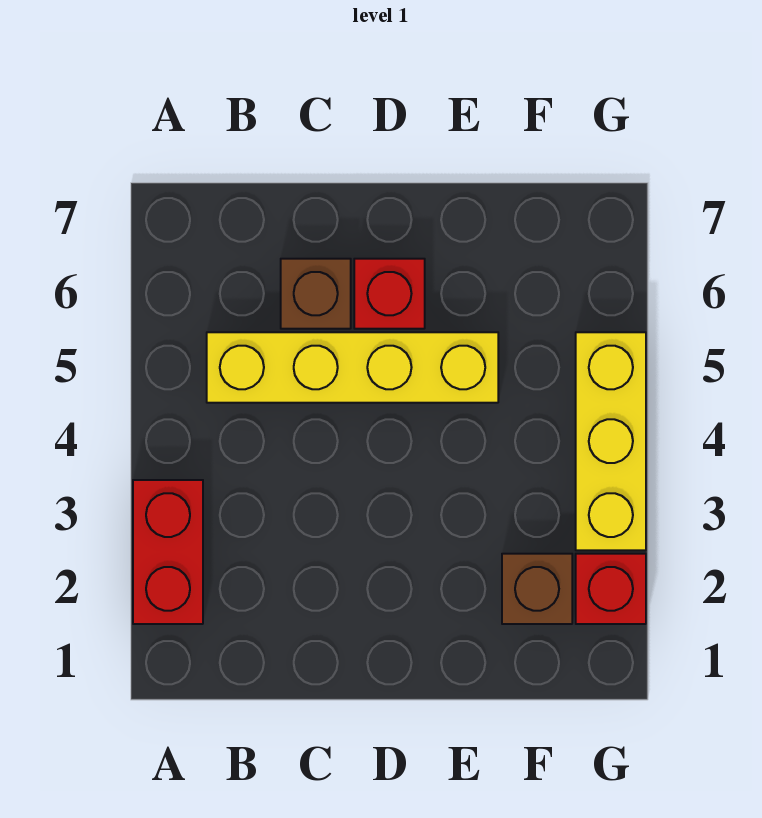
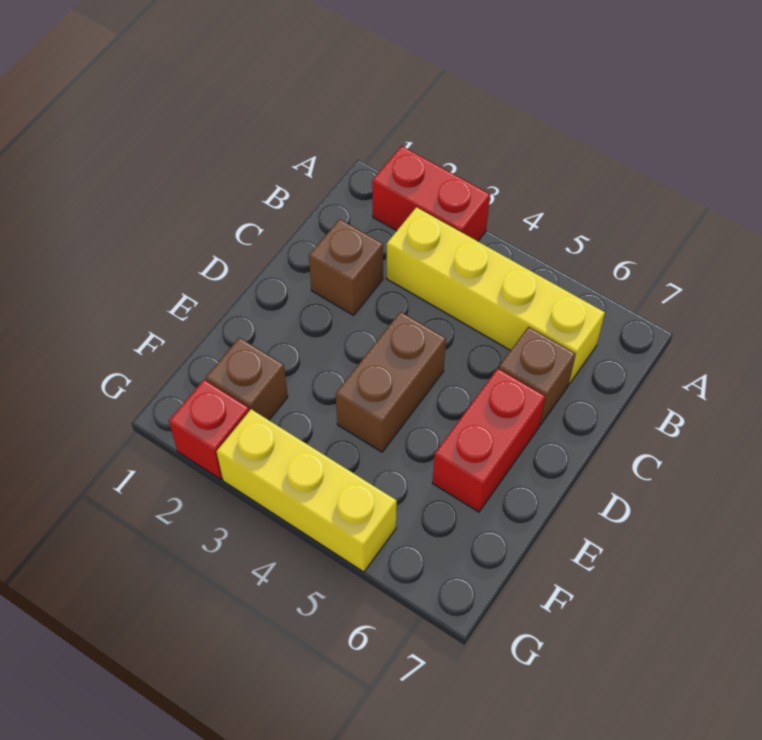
yellow brick B5:E5 level 1 -> yellow brick B3:B6 level 1
none -> brown brick C2 level 1
none -> brown brick D4:E4 level 1
red brick D6 level 1 -> red brick D6:E6 level 1

